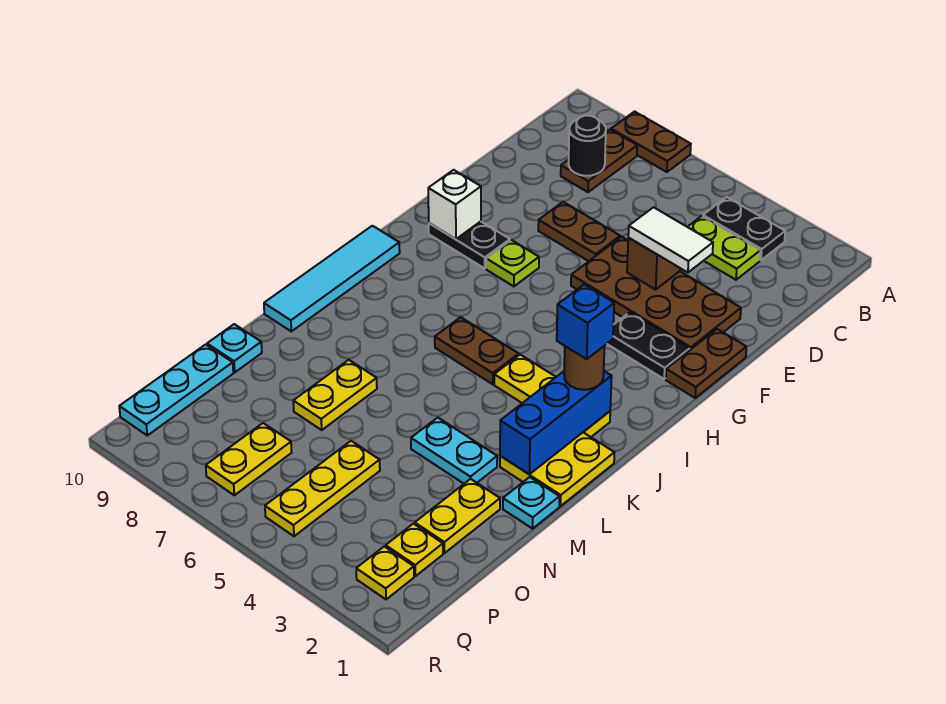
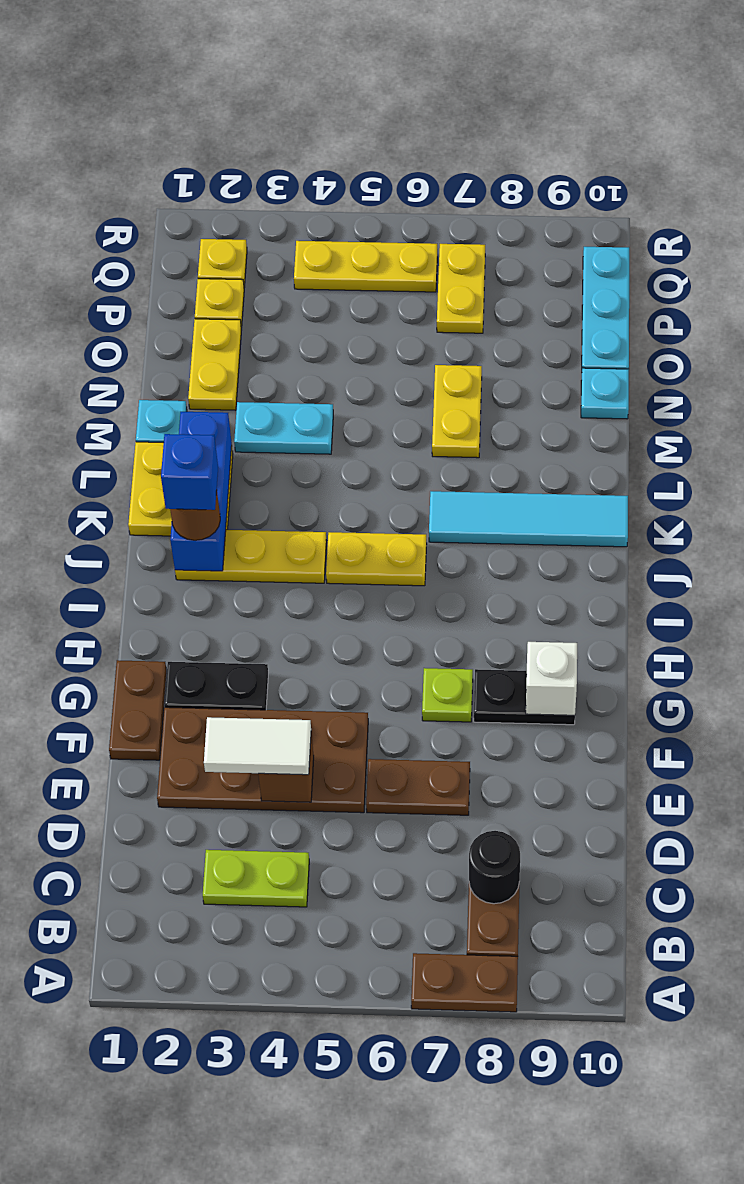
black plate B3:B4 level 1 -> none
cyan tile I10:L10 level 1 -> cyan tile K7:K10 level 1
brown plate J5:J6 level 1 -> yellow plate J5:J6 level 1
yellow plate O5:Q5 level 1 -> yellow plate Q4:Q6 level 1

